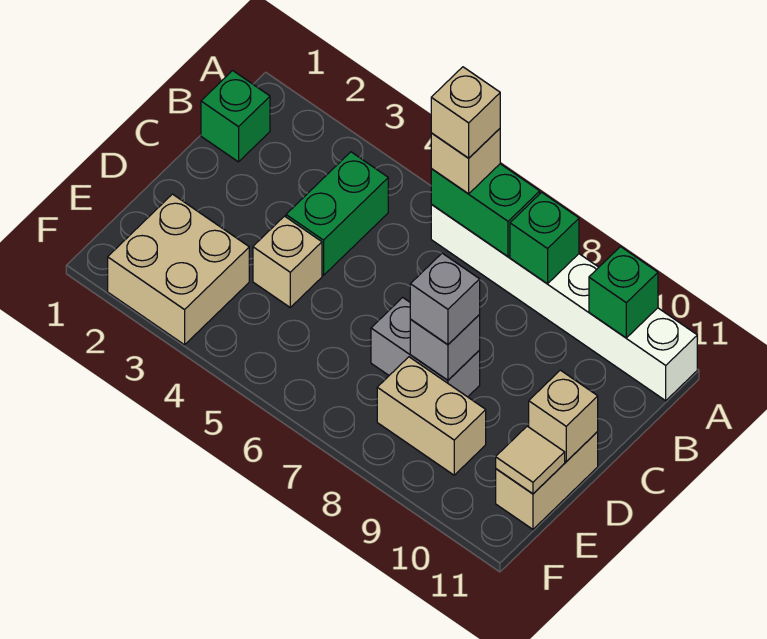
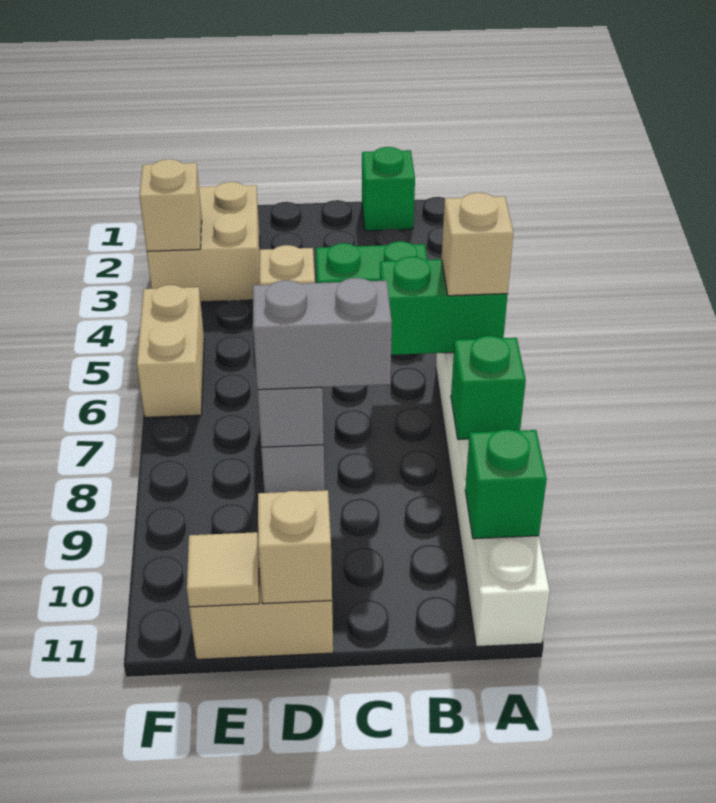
green brick A6:A7 level 2 -> green brick A6:B6 level 2
tan brick A6 level 4 -> tan brick F3 level 2
grey brick D8 level 3 -> grey brick C8:D8 level 3
tan brick E8:E9 level 1 -> tan brick F5:F6 level 1

